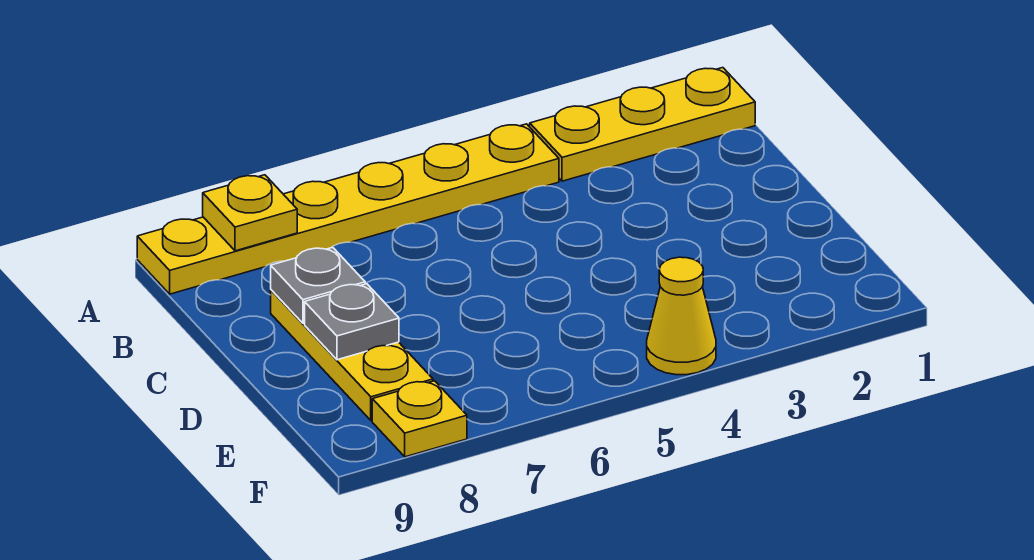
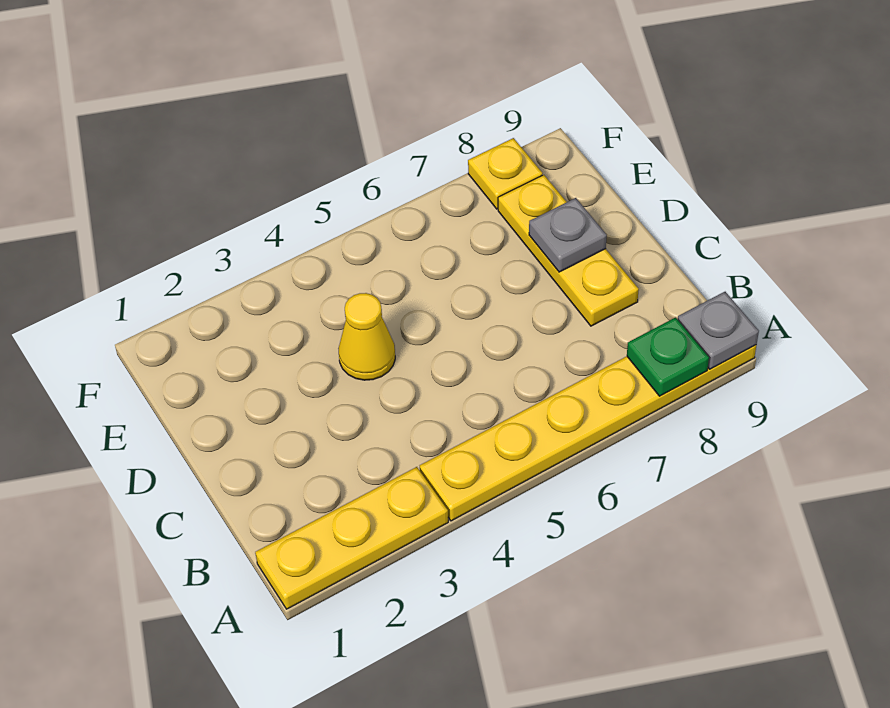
yellow plate A8 level 2 -> green plate A8 level 2
grey plate C8 level 2 -> grey plate A9 level 2
yellow cone F4 level 1 -> yellow cone D4 level 1

